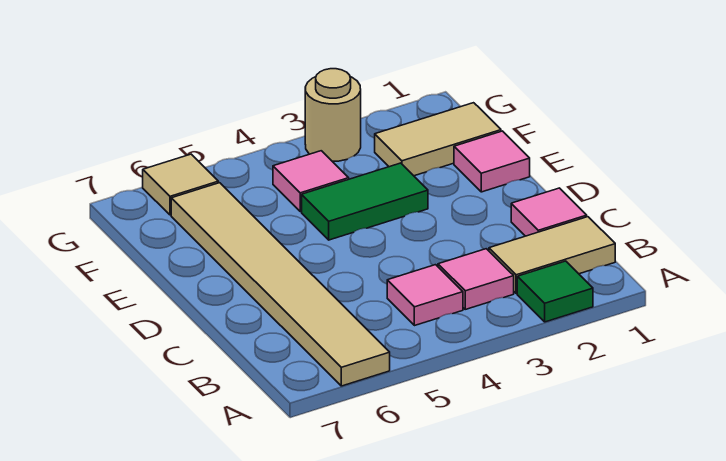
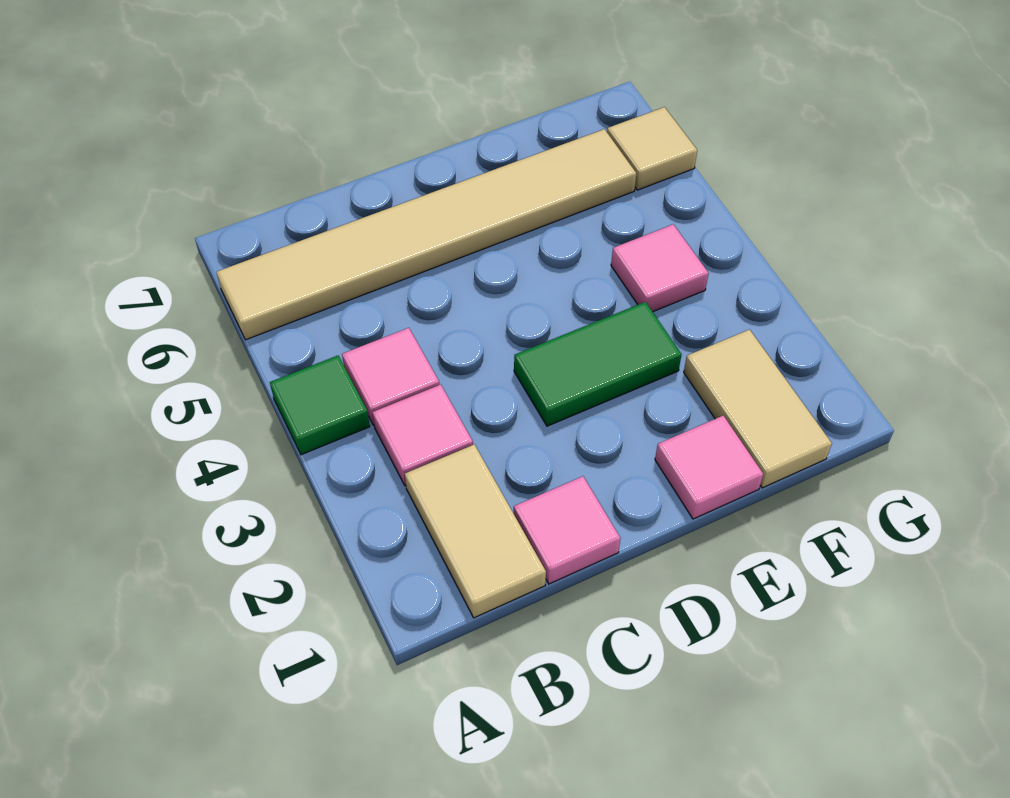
green tile A2 level 1 -> green tile A4 level 1
green tile E3:E4 level 1 -> green tile D3:E3 level 1
tan round brick G3 level 1 -> none

